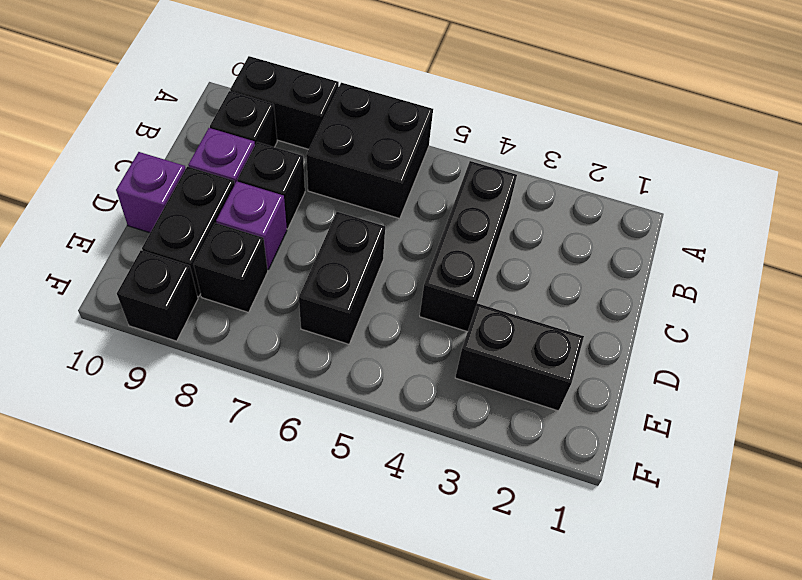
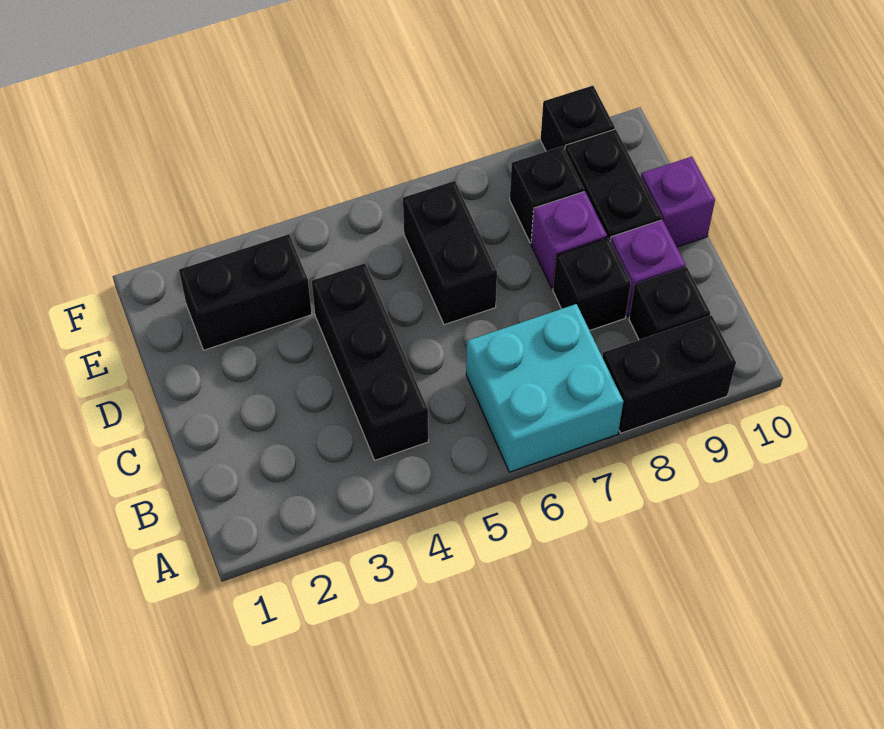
black brick A6:B7 level 1 -> cyan brick A6:B7 level 1

